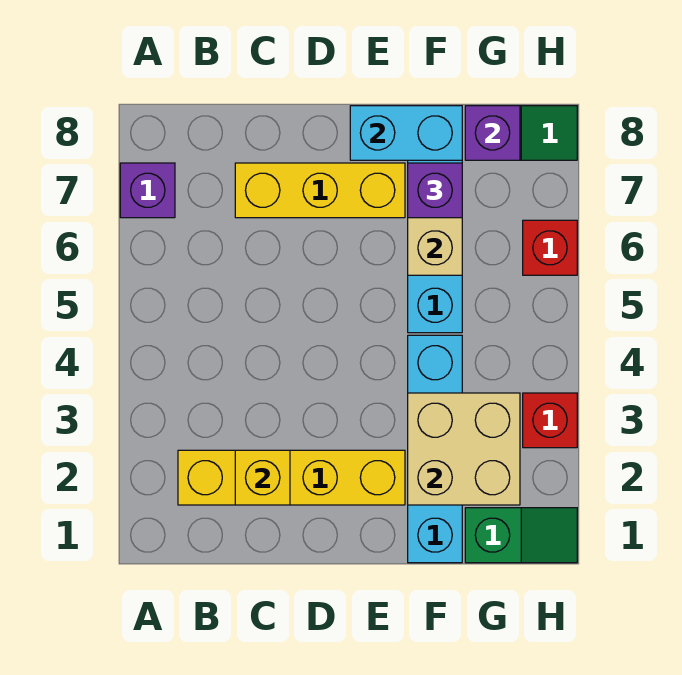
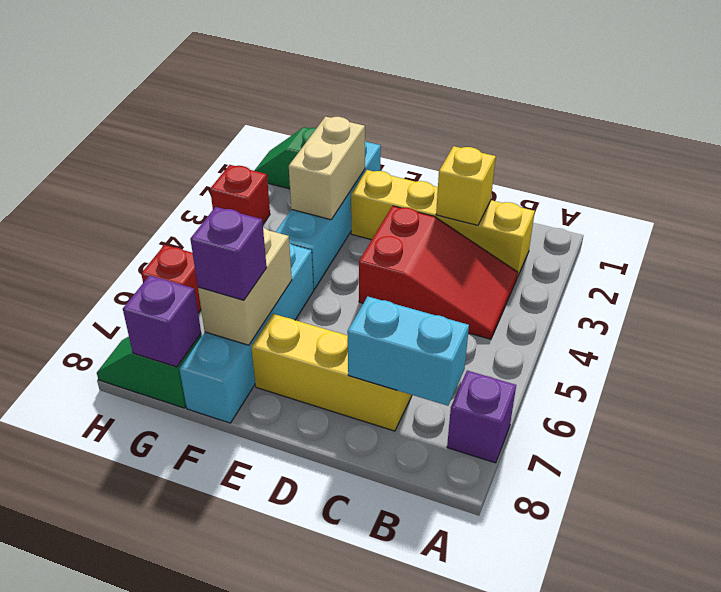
none -> red slope B3:D4 level 1 top D
cyan brick E8:F8 level 2 -> cyan brick B7:C7 level 2
tan brick F2:G3 level 2 -> tan brick F2:F3 level 2

